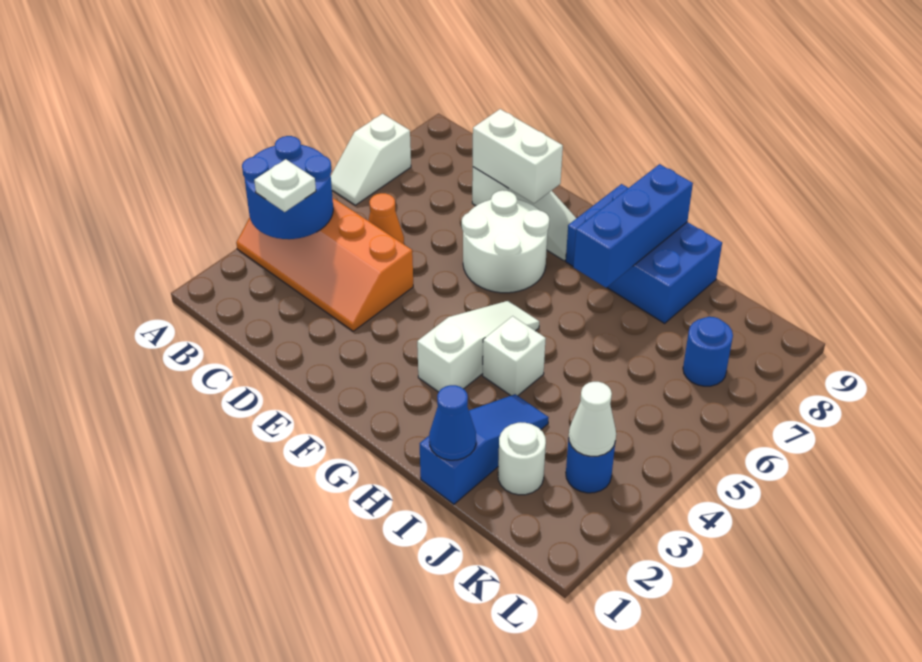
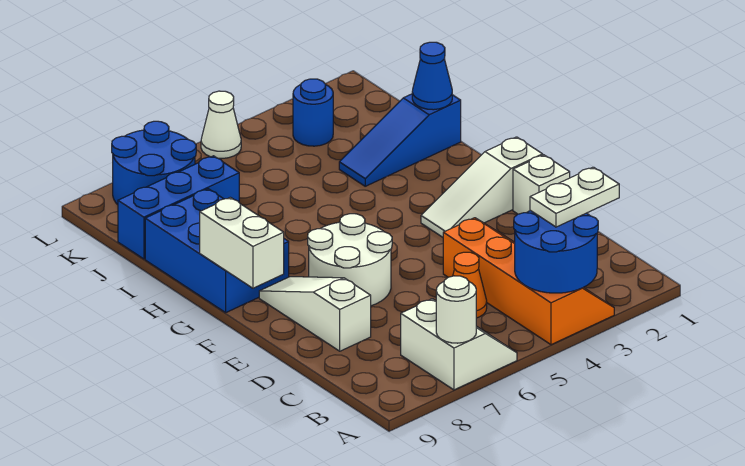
white slope A6:A7 level 1 top 7 -> white slope A6:B7 level 1 top 7
white plate B3 level 3 -> white plate B2:B3 level 3
white brick D8:E8 level 2 -> white brick F9:G9 level 2
white slope G3:G5 level 1 top 3 -> white slope F1:F3 level 1 top 1
white brick H4 level 1 -> white brick E1 level 1
blue brick H7:H9 level 2 -> blue brick J7:J9 level 1
white round brick J2 level 1 -> white round brick A7 level 2
white cone K3 level 2 -> white cone L5 level 1
blue round brick K7 level 1 -> blue round brick K7:L8 level 1

